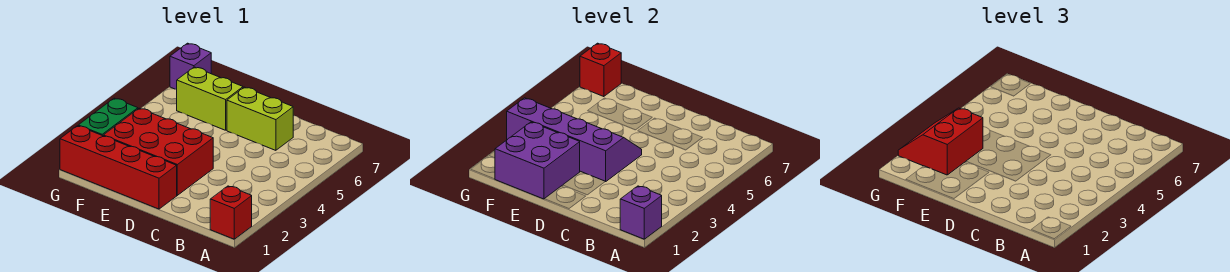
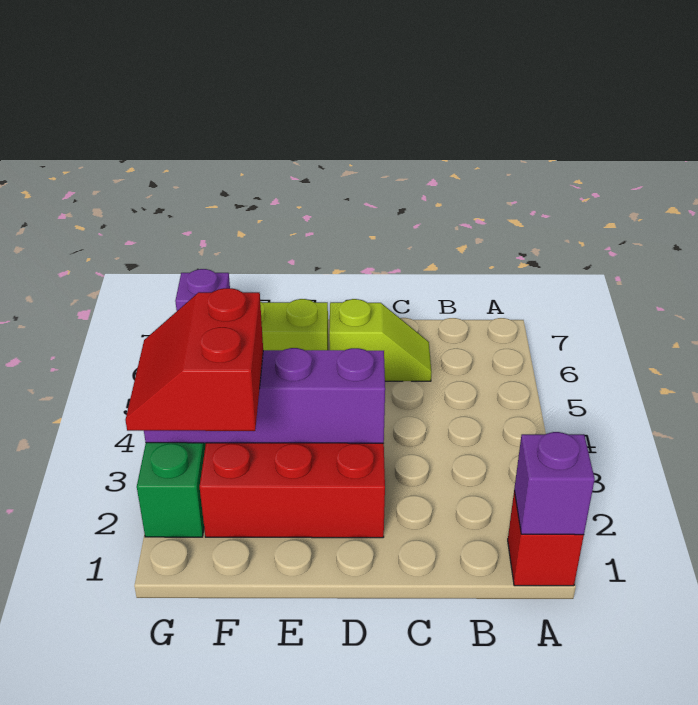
lime brick C6:D6 level 1 -> lime slope C6:D6 level 1 top D
red brick D1:G1 level 1 -> none
purple brick E1:F2 level 2 -> none
red brick G7 level 2 -> none

